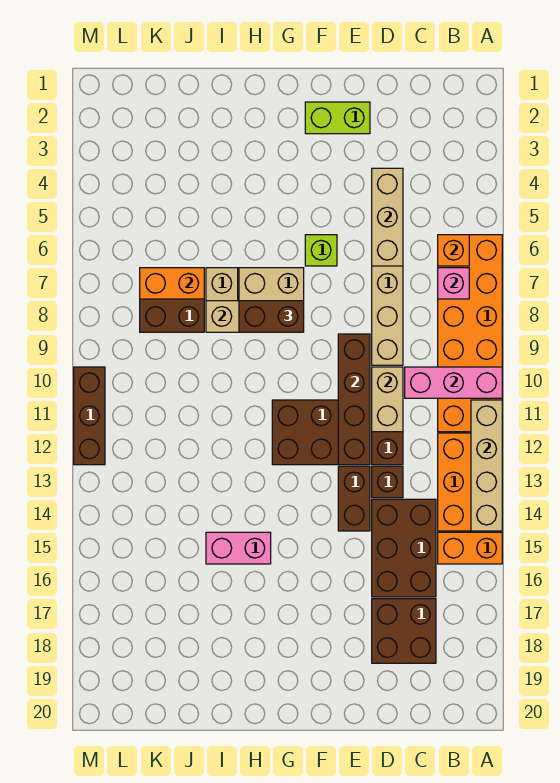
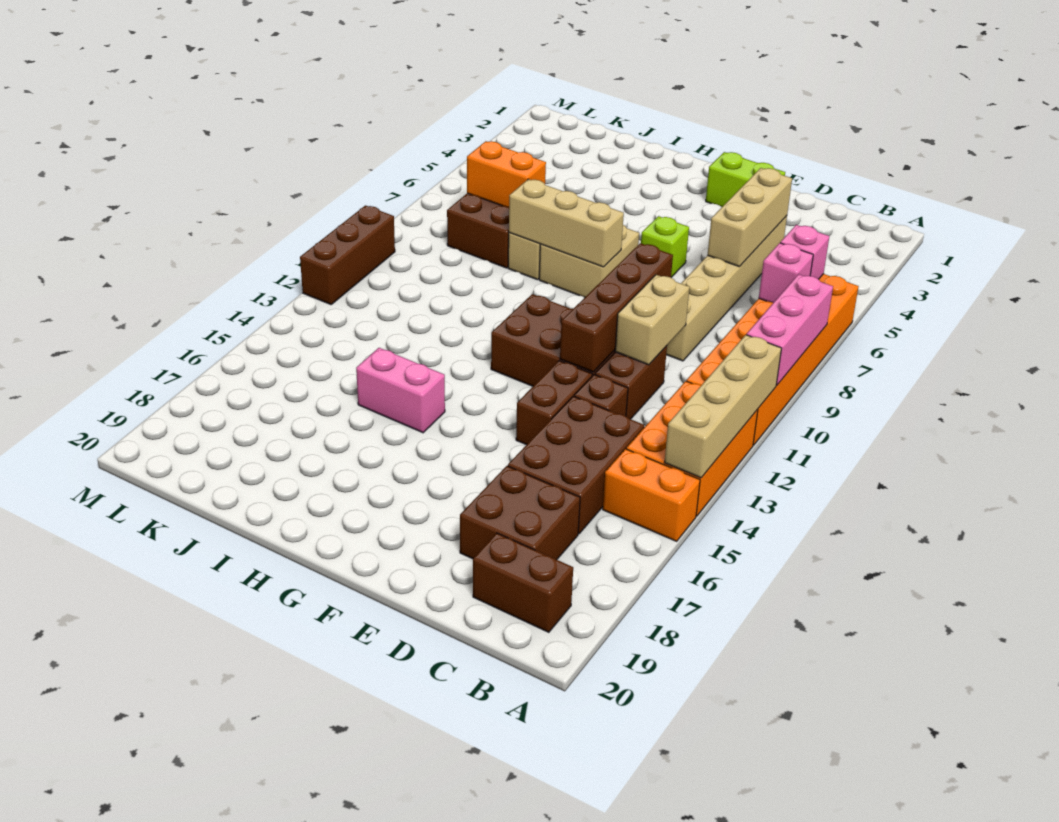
pink brick A10:C10 level 2 -> pink brick A8:A10 level 2
orange brick B6 level 2 -> pink brick B6 level 2
brown brick G8:H8 level 3 -> brown brick B19:C19 level 1

